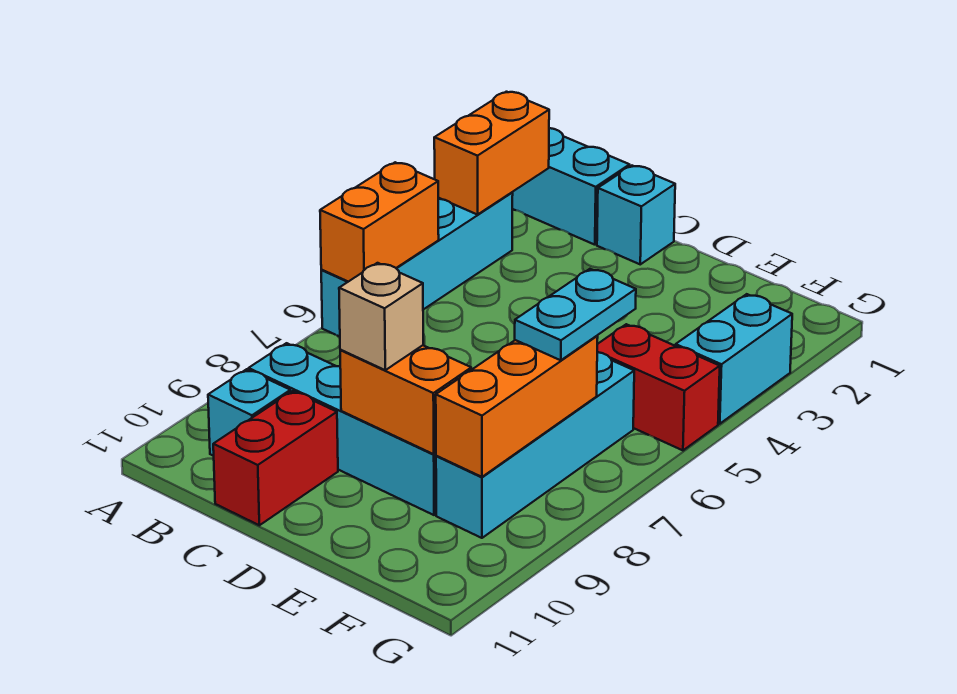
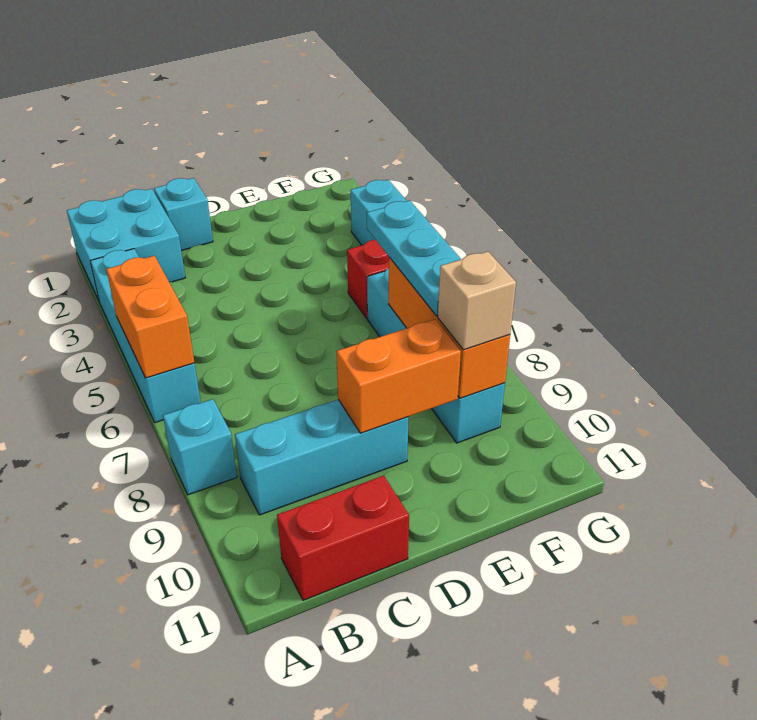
cyan brick A1:B1 level 1 -> cyan brick A1:B2 level 1
orange brick A2:A3 level 2 -> none
cyan brick B9:E9 level 1 -> cyan brick B9:D9 level 1
cyan brick B10 level 1 -> cyan brick A8 level 1
red brick C10:C11 level 1 -> red brick B11:C11 level 1
tan brick D9 level 3 -> tan brick F9 level 3
cyan plate F6:F7 level 3 -> cyan plate F6:F8 level 3

